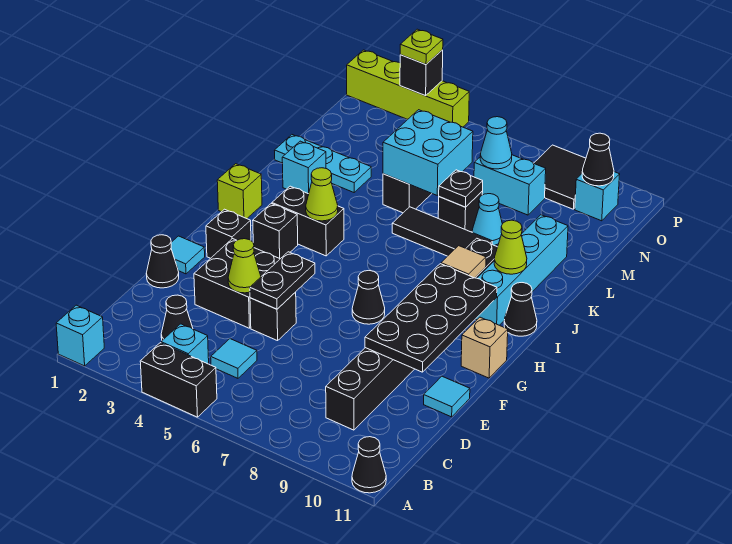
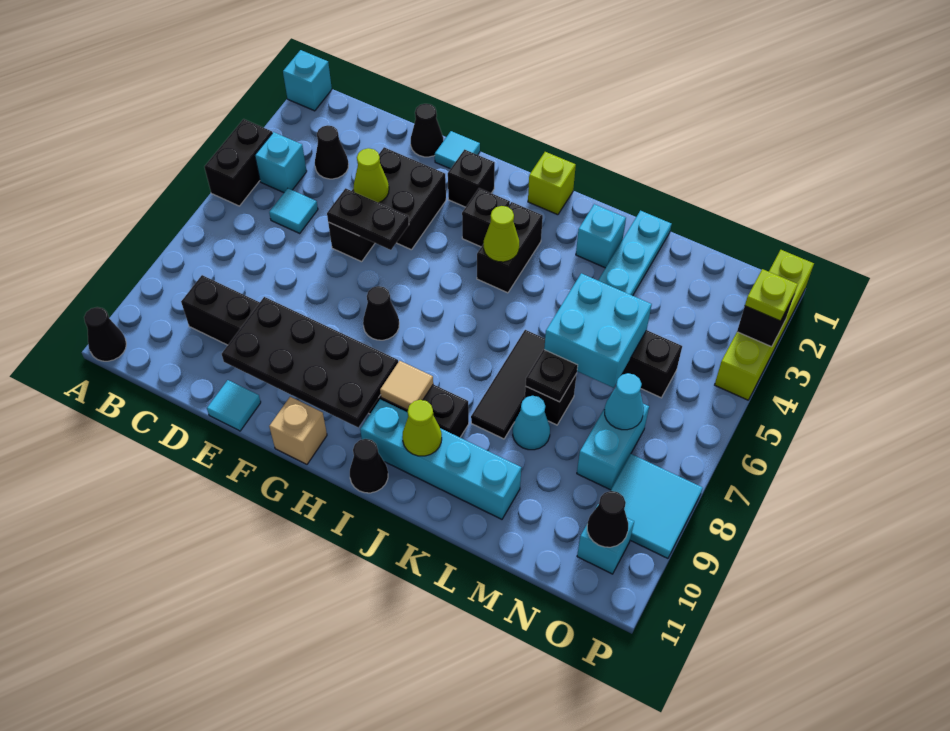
black tile O8:P9 level 1 -> cyan tile O8:P9 level 1

